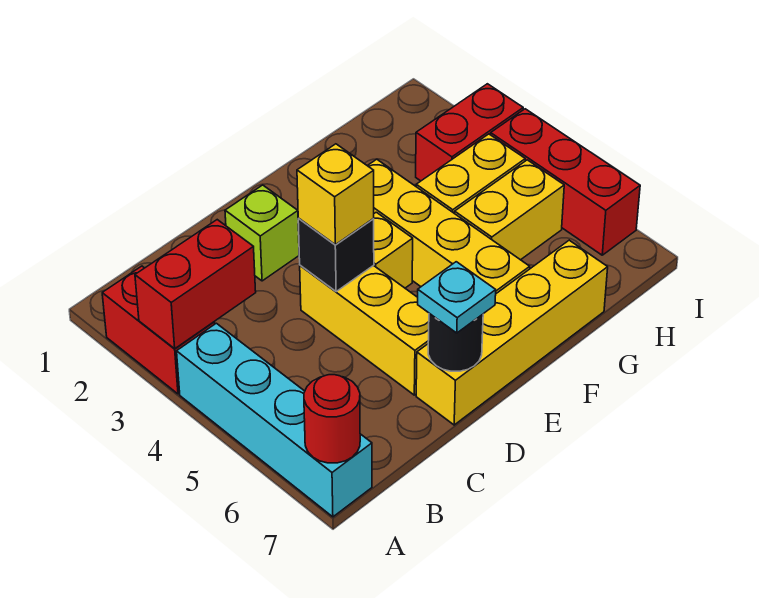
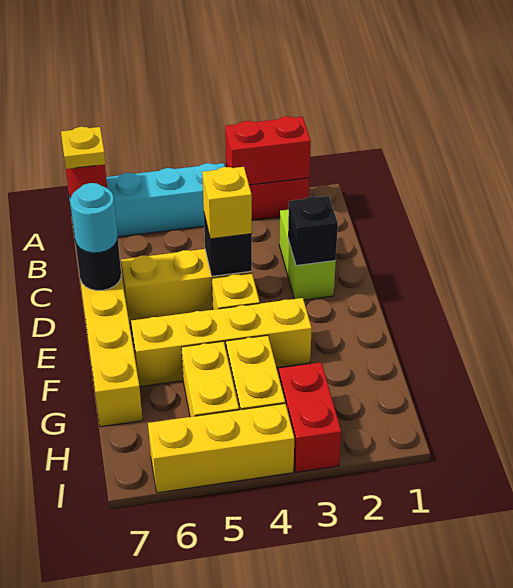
red brick A3:B3 level 2 -> red brick A2:A3 level 2
none -> yellow plate A7 level 3
lime brick D2 level 1 -> lime brick C2:D2 level 1
none -> black brick D2 level 2
cyan plate D7 level 3 -> cyan round brick D7 level 3
red brick I4:I6 level 1 -> yellow brick I4:I6 level 1

